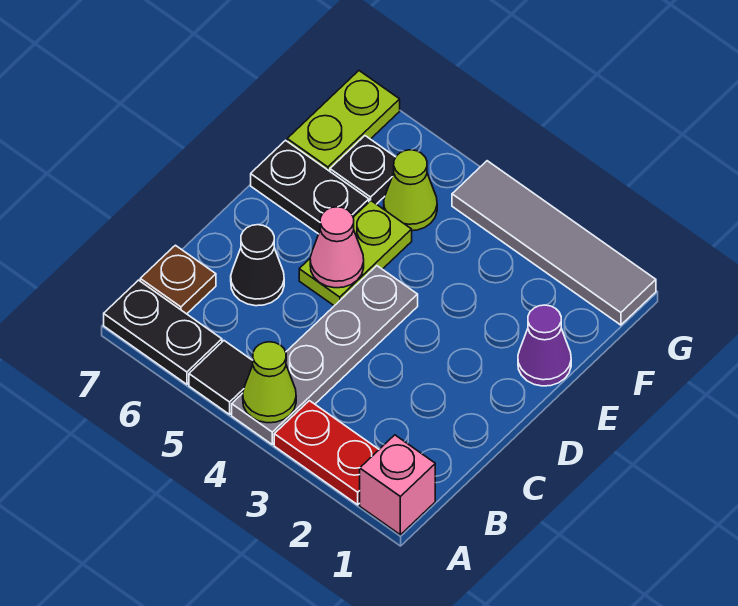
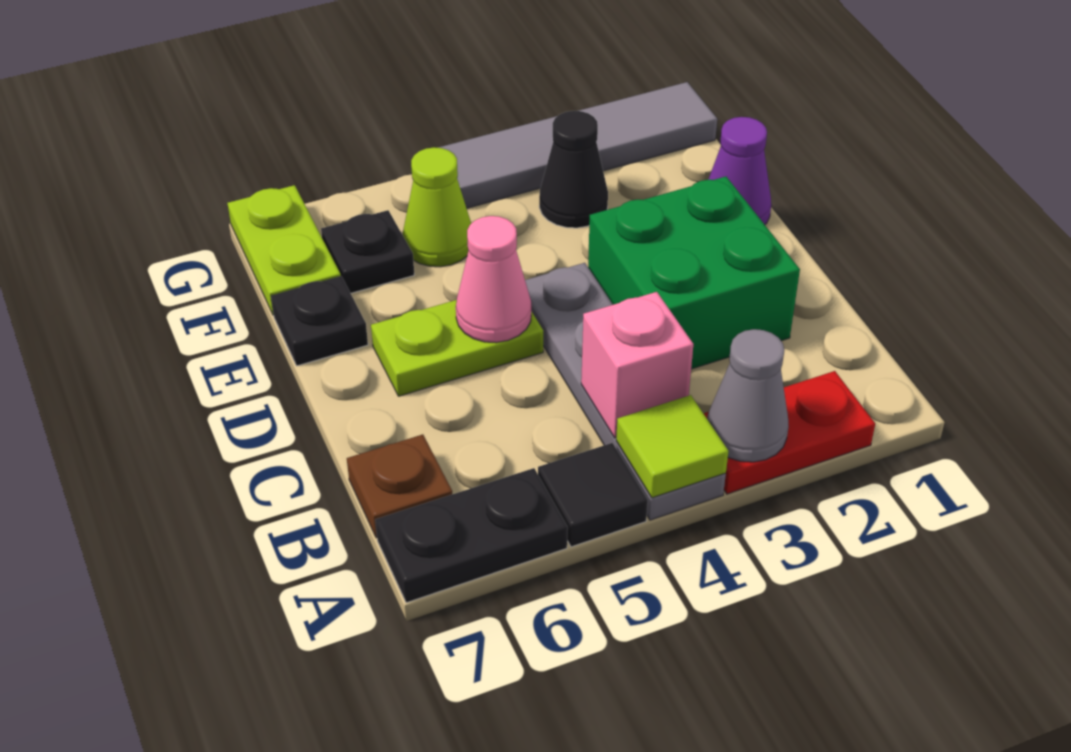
pink brick A1 level 1 -> pink brick B4 level 2
none -> grey cone A3 level 2
lime cone A4 level 2 -> lime tile A4 level 2
none -> green brick C2:D3 level 1
black cone C6 level 1 -> black cone F3 level 1
lime plate D5:E5 level 1 -> lime plate D5:D6 level 1
black plate E6:E7 level 1 -> black plate E7 level 1

